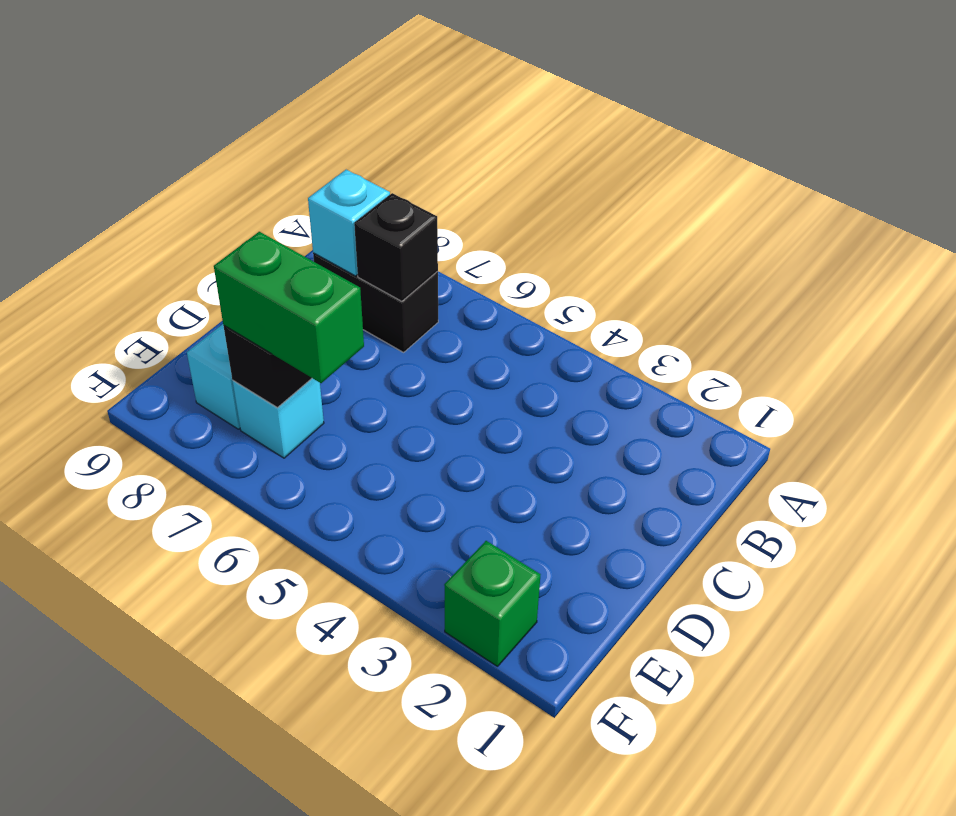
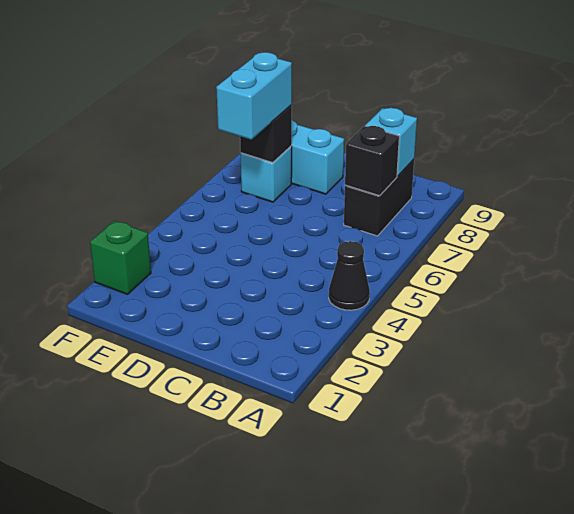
none -> black cone A4 level 1
green brick E6:E7 level 3 -> cyan brick E6:E7 level 3

